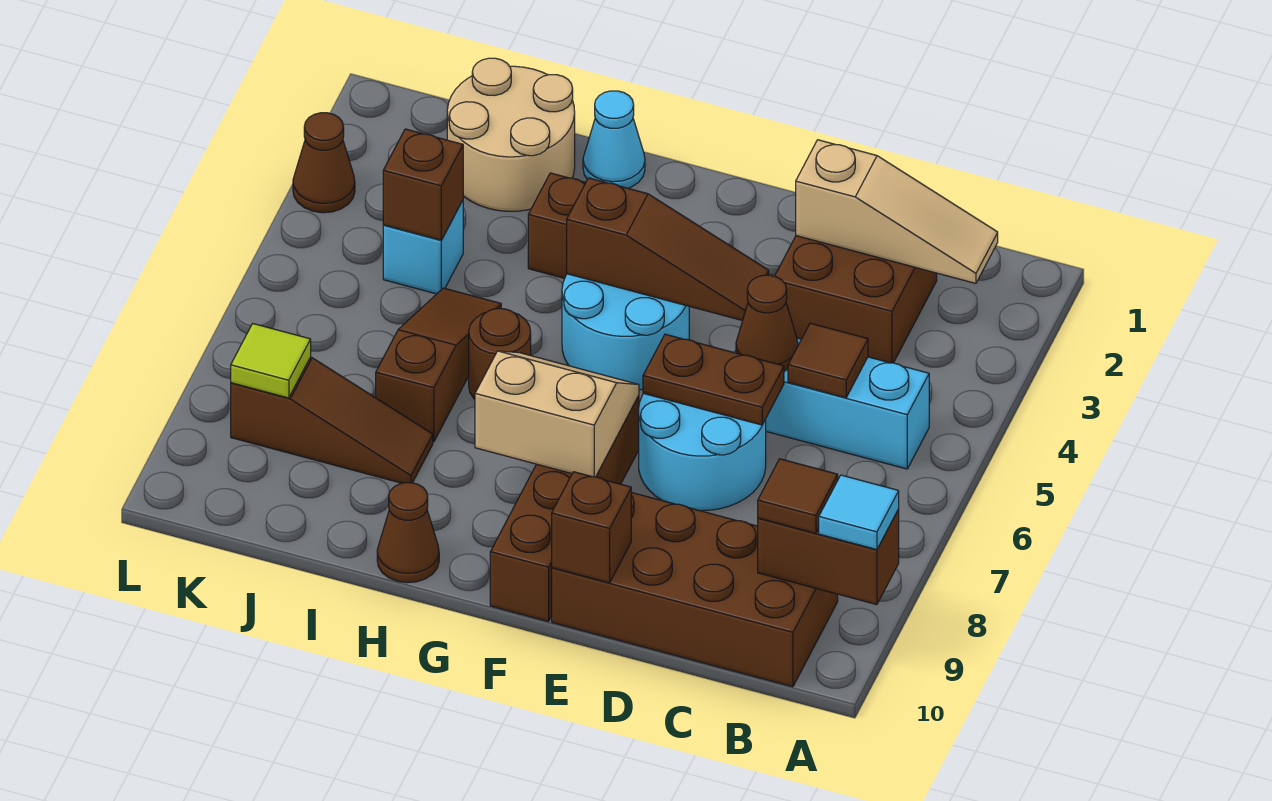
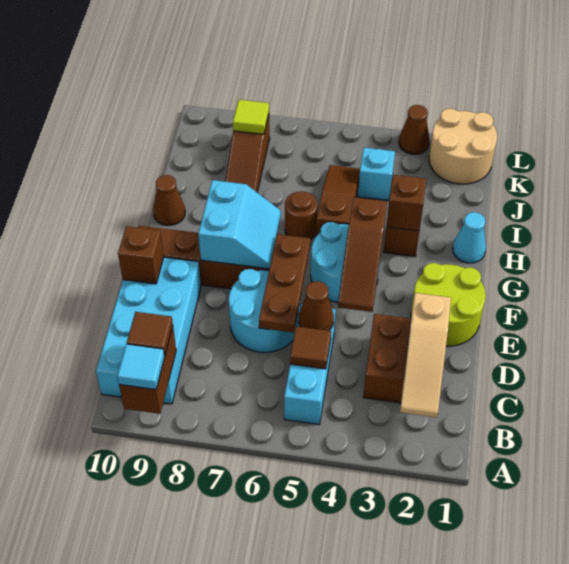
brown brick B9:E10 level 1 -> cyan brick B9:E10 level 1
brown plate D6:E6 level 2 -> brown plate D6:F6 level 2
none -> lime round brick E1:F2 level 1
tan slope F7:G8 level 2 top 8 -> cyan slope F7:G8 level 2 top 8
tan round brick I1:J2 level 1 -> tan round brick K1:L2 level 1
brown slope I5:I7 level 1 top 7 -> brown slope H5:J5 level 1 top H
brown brick J4 level 2 -> brown brick H3 level 2

